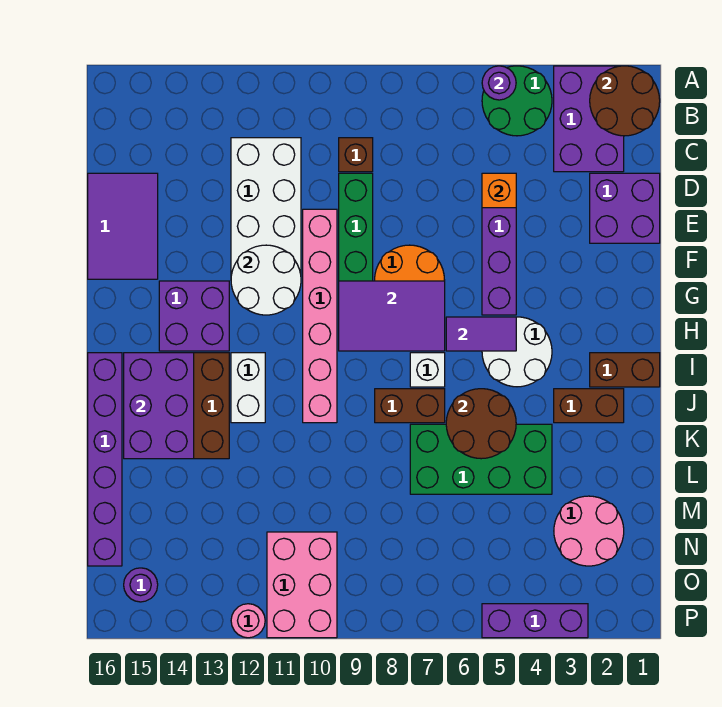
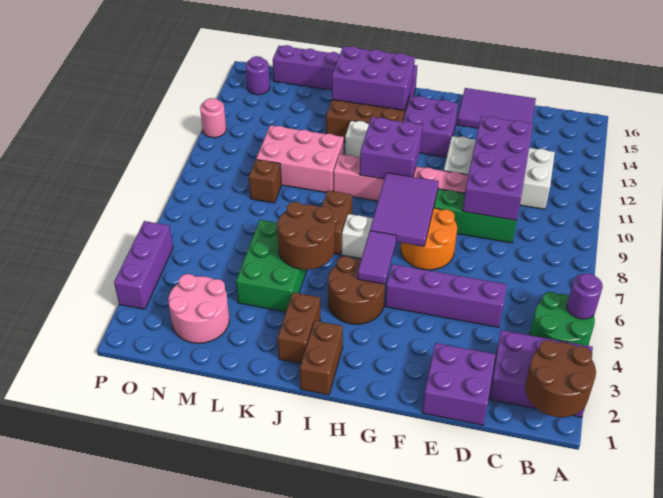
brown brick C9 level 1 -> brown brick M9 level 1
orange brick D5 level 2 -> none
none -> purple brick D9:E12 level 2
white round brick F11:G12 level 2 -> none
white round brick H4:I5 level 1 -> brown round brick H4:I5 level 1
none -> purple brick H10:I11 level 2
green brick K4:L7 level 1 -> green brick K4:L6 level 1
pink brick N10:P11 level 1 -> pink brick K10:M11 level 1

